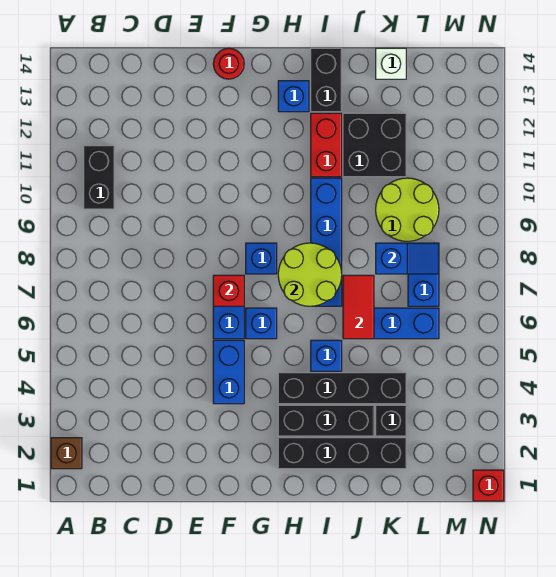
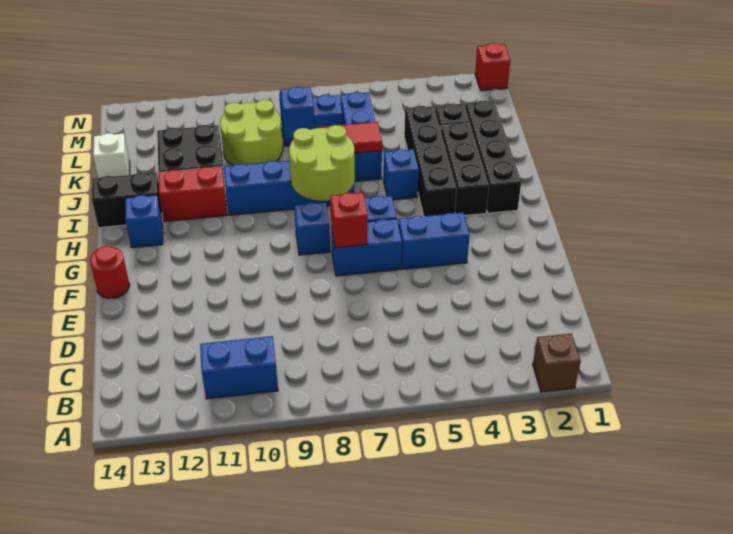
black brick B10:B11 level 1 -> blue brick B10:B11 level 1

